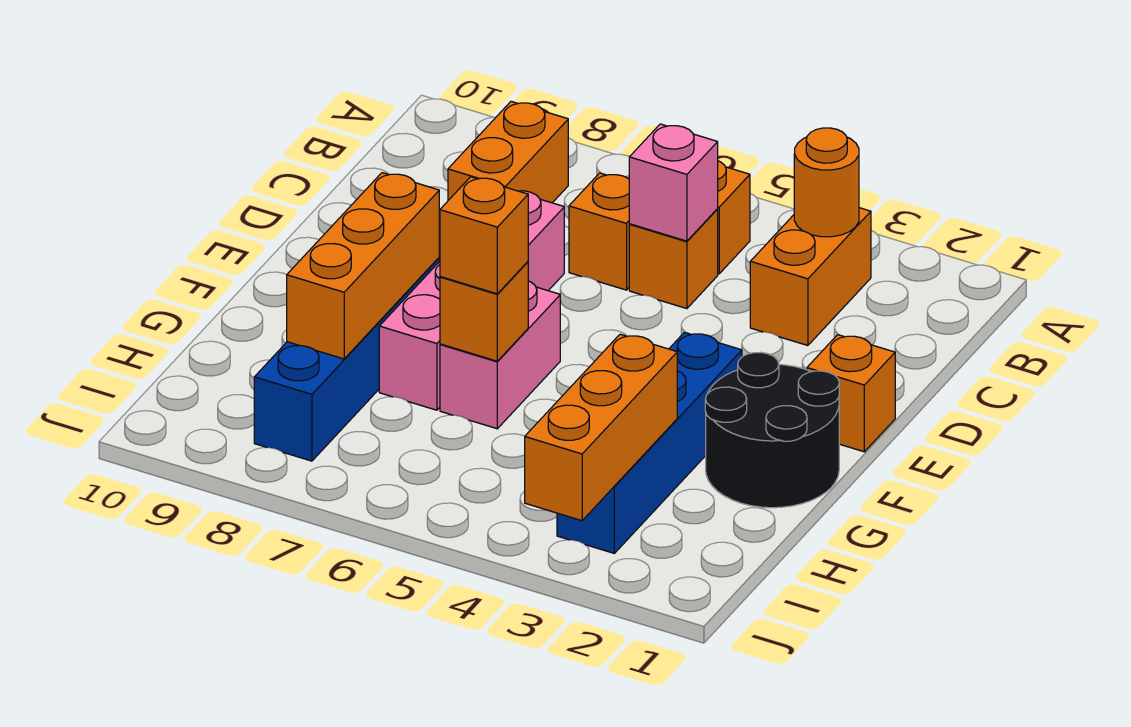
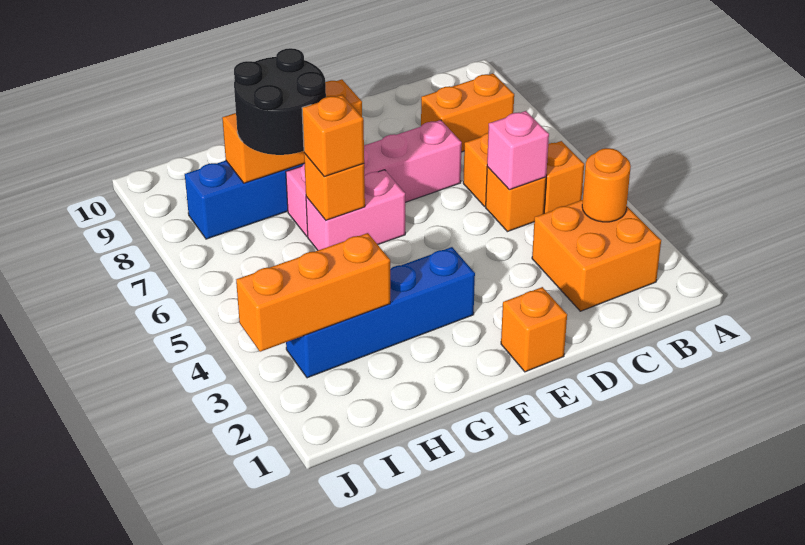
orange brick B3:C3 level 1 -> orange brick B2:C3 level 1
black round brick F1:G2 level 1 -> black round brick G7:H8 level 3

